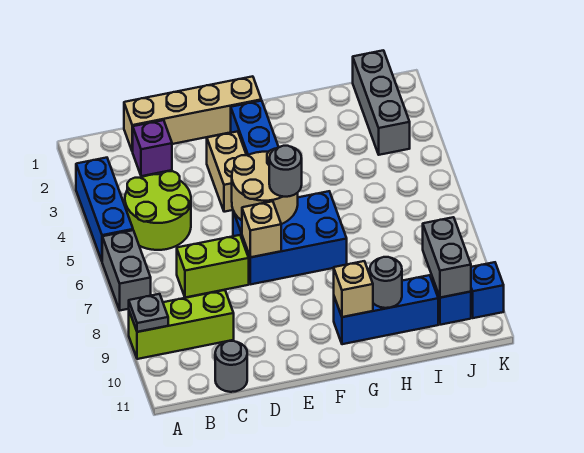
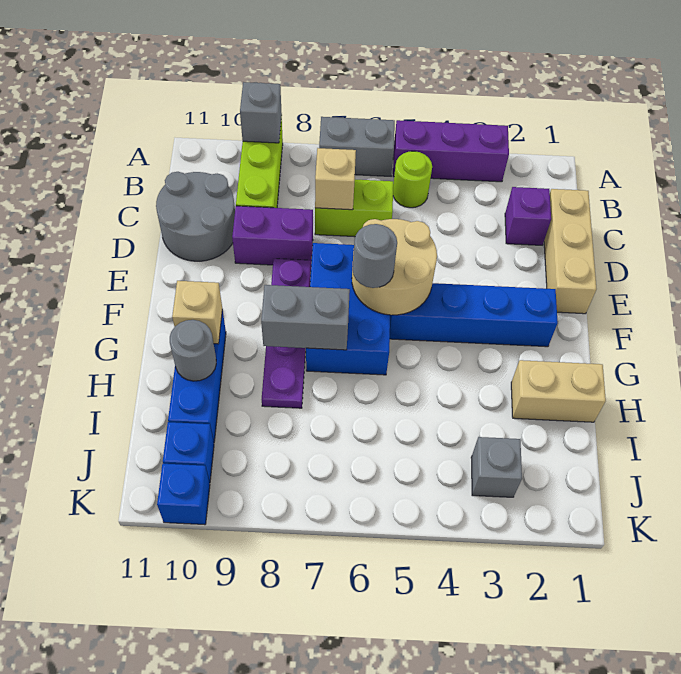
blue brick A3:A5 level 1 -> purple brick A3:A5 level 1
grey plate A9 level 2 -> grey brick A9 level 2
lime round brick B4:C5 level 1 -> lime round brick B5 level 1
tan brick C1:F1 level 1 -> tan brick C1:E1 level 1
lime brick C7:D7 level 1 -> lime brick C6:C7 level 1
grey round brick C11 level 1 -> grey round brick C10:D11 level 1
none -> purple brick D8:D9 level 1
tan brick E3:E4 level 1 -> tan brick H1:H2 level 1
tan brick E7 level 2 -> tan brick C7 level 2
none -> purple plate E8:H8 level 1
grey brick J1:J3 level 1 -> grey brick J3 level 1
grey brick J9:J10 level 2 -> grey brick G7:G8 level 2

